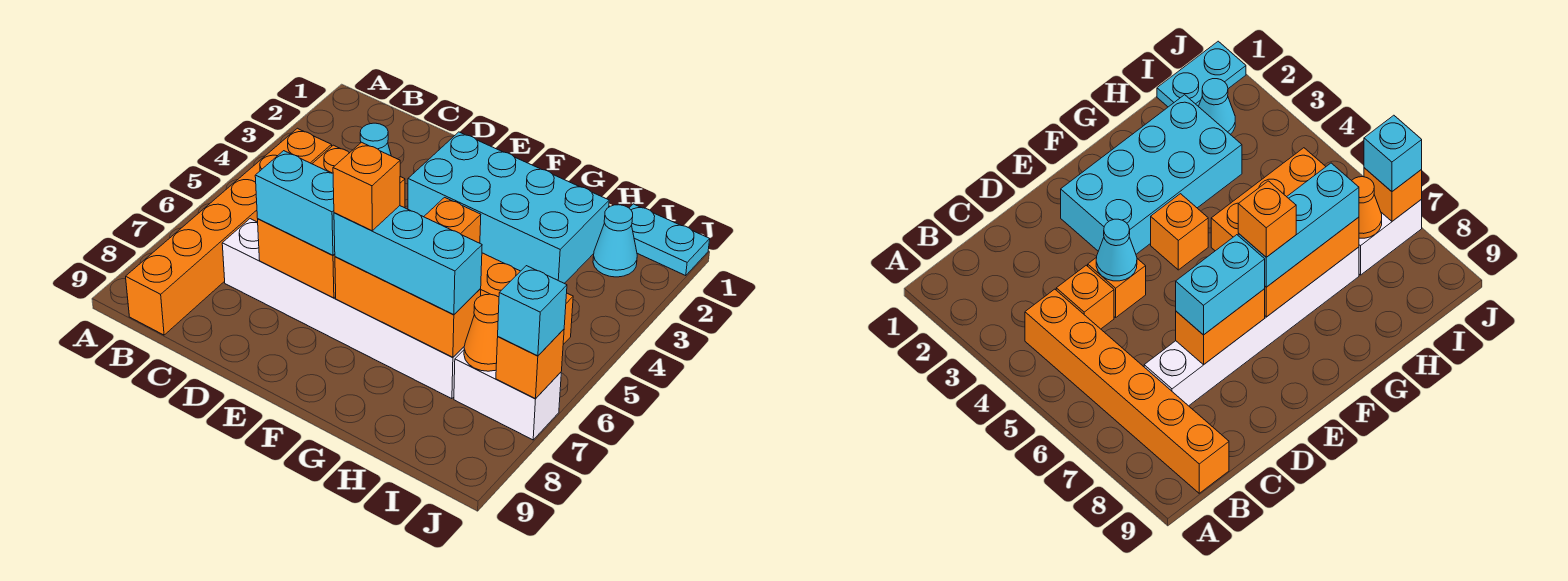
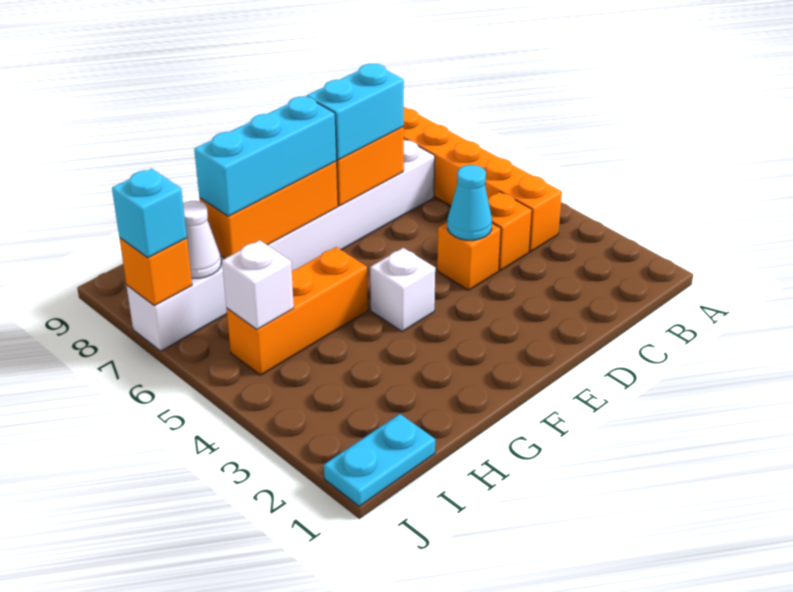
cyan brick E2:H3 level 1 -> none
orange brick F4 level 1 -> white brick F4 level 1
orange brick F7 level 4 -> none
cyan cone I2 level 1 -> none
none -> white brick I5 level 2
orange cone I7 level 2 -> white cone I7 level 2

